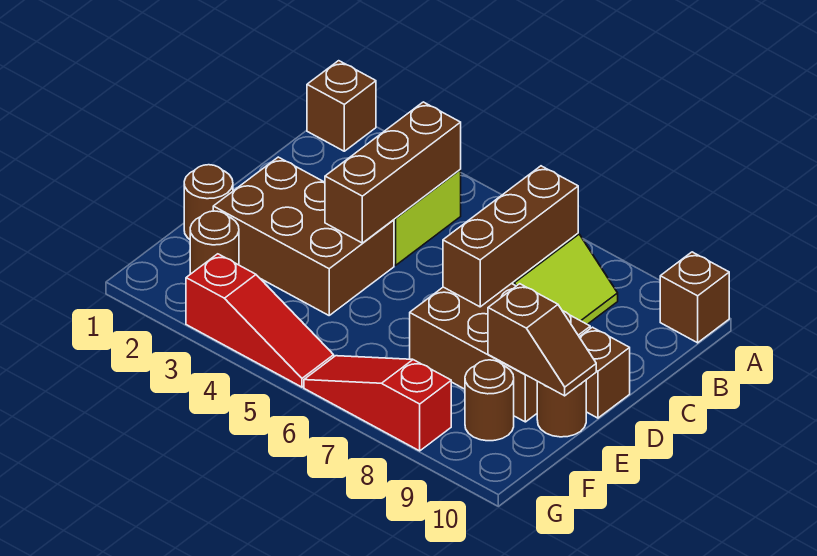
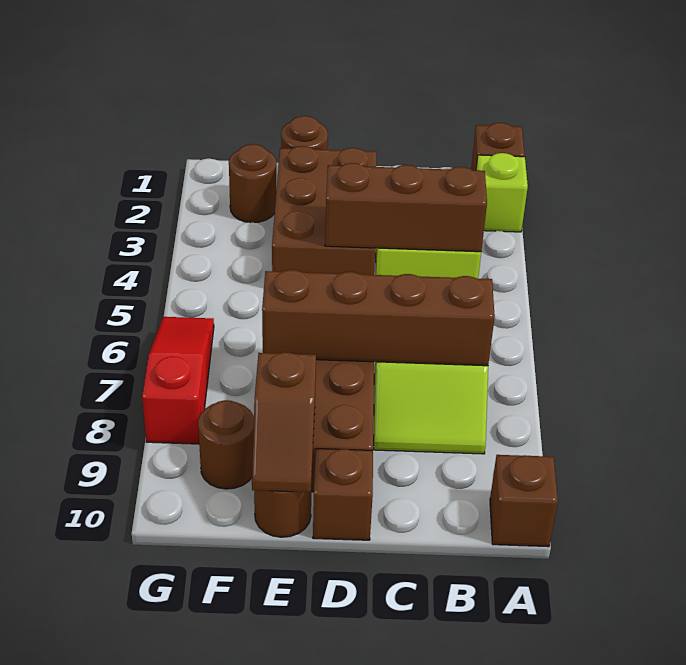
none -> lime brick A2 level 1
brown brick B7:D7 level 2 -> brown brick B7:E7 level 2
red slope G3:G5 level 1 top 3 -> none

